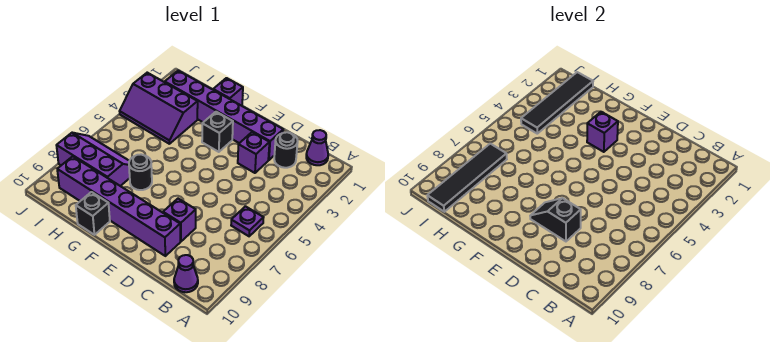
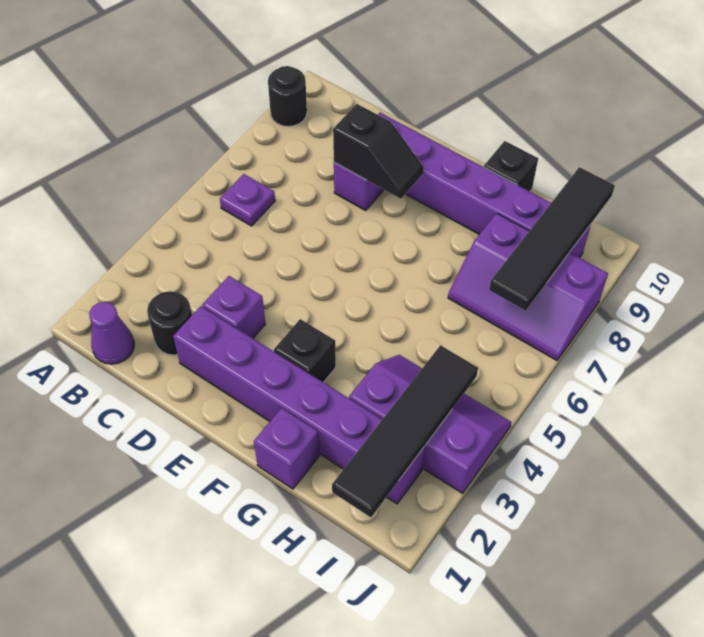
purple cone B10 level 1 -> none
purple brick F3 level 2 -> none
black round brick G7 level 1 -> black round brick A9 level 1

